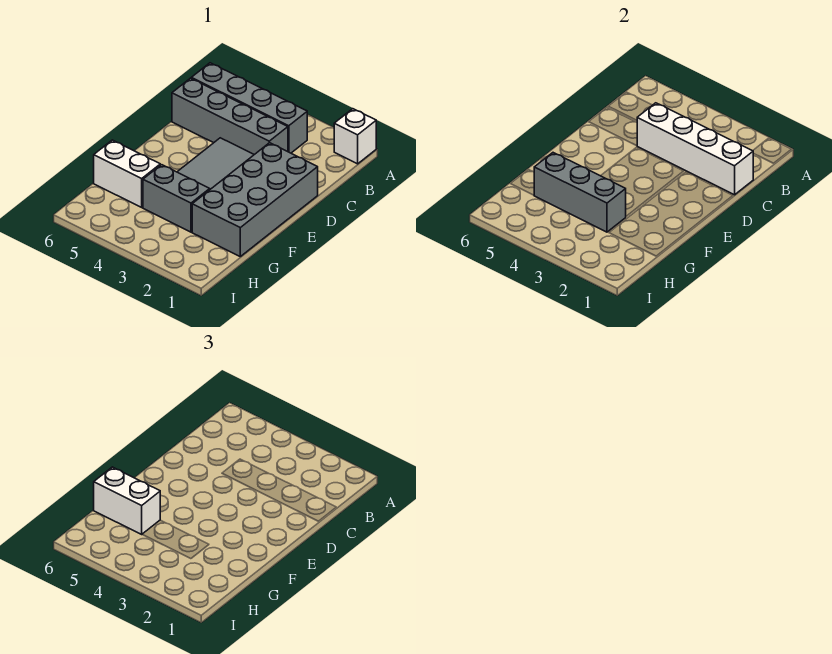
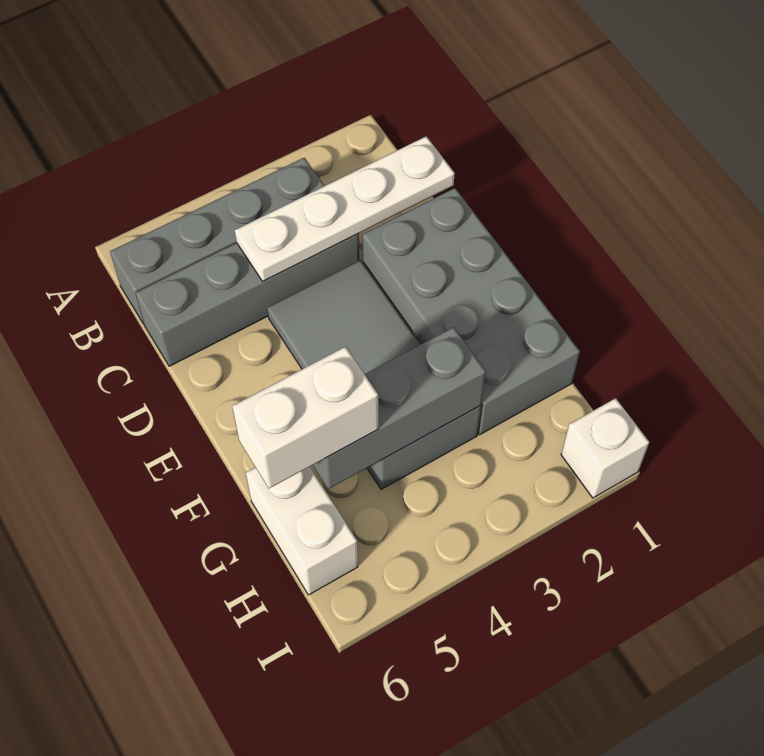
white brick A1 level 1 -> white brick I1 level 1
white brick C1:C4 level 2 -> white plate C1:C4 level 2
white brick G5:G6 level 1 -> white brick G6:H6 level 1

